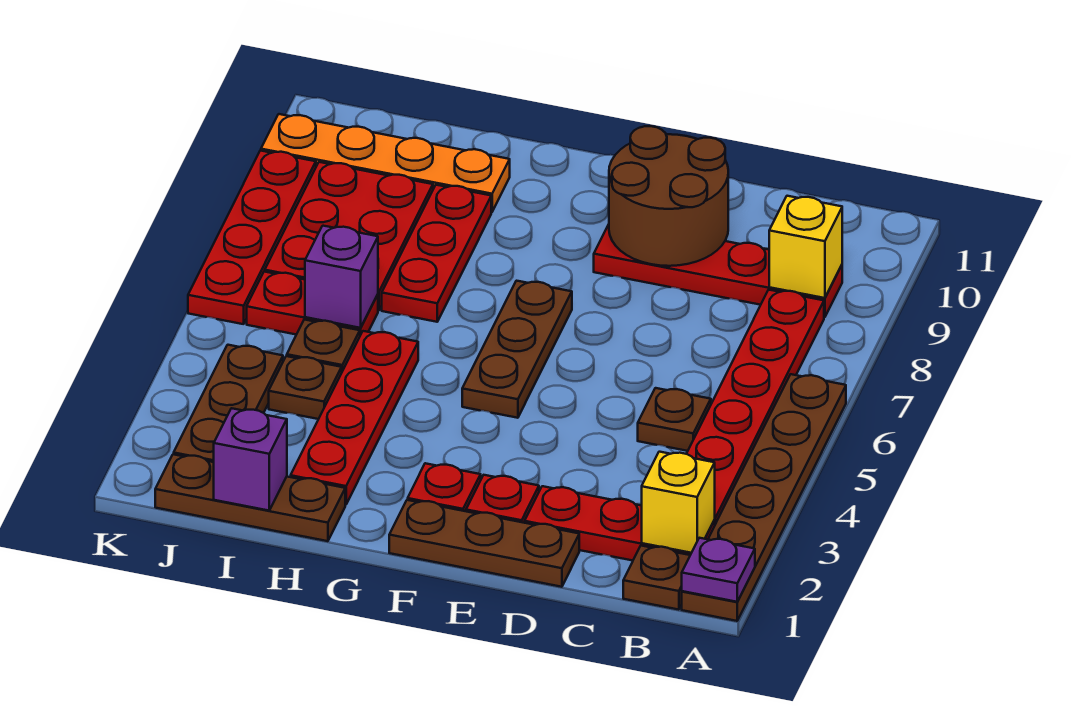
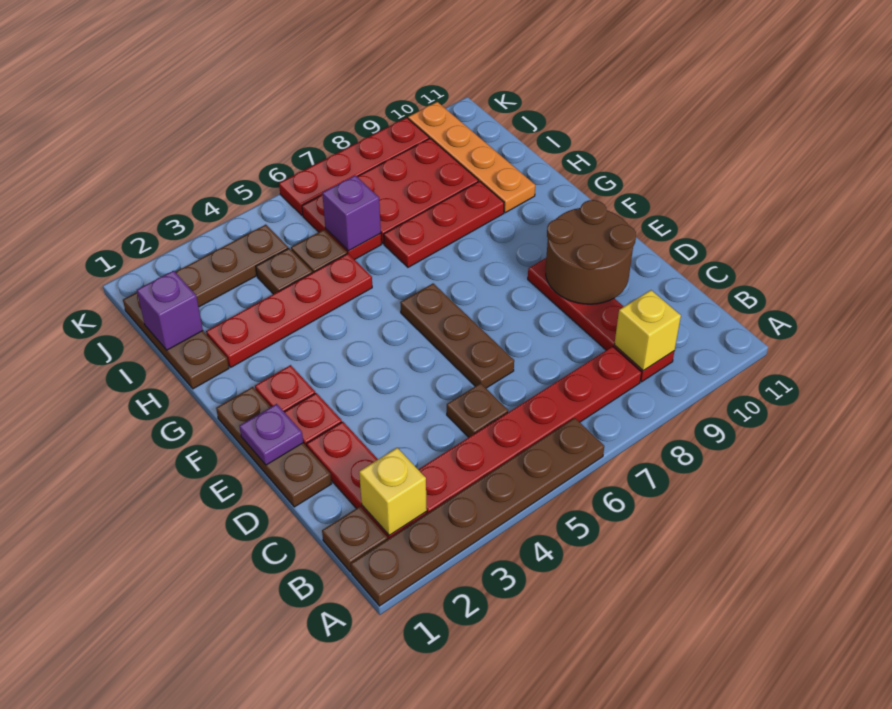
purple plate A1 level 2 -> purple plate E1 level 2
brown plate F5:F7 level 1 -> brown plate D6:F6 level 1

